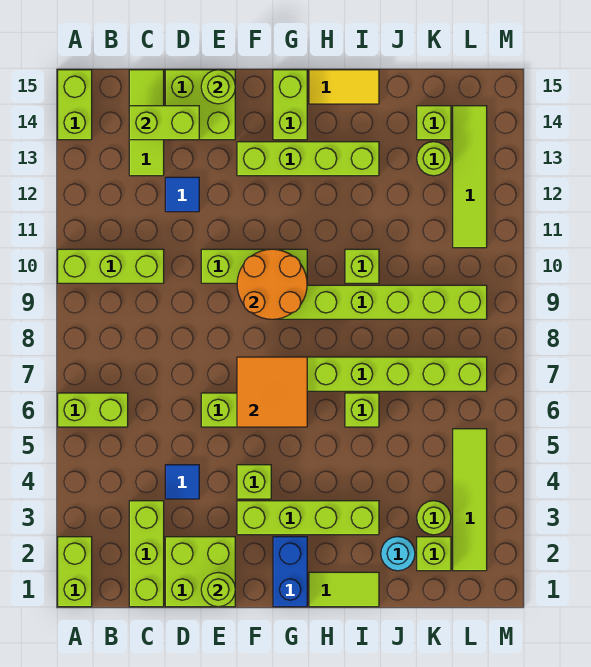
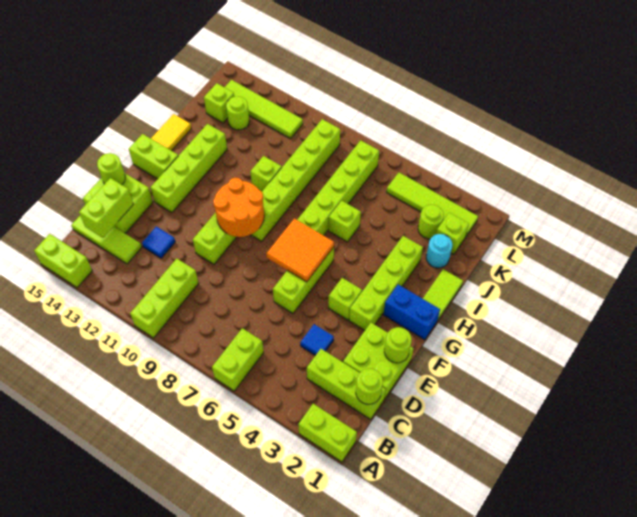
none -> lime round brick C1 level 2

